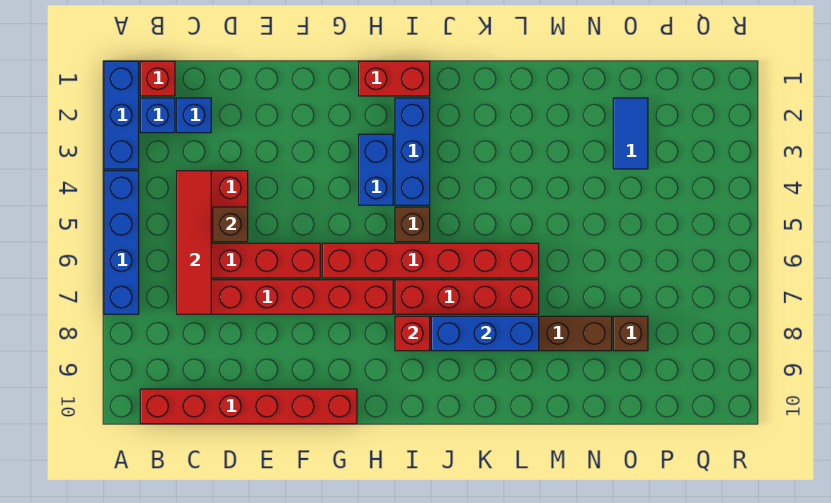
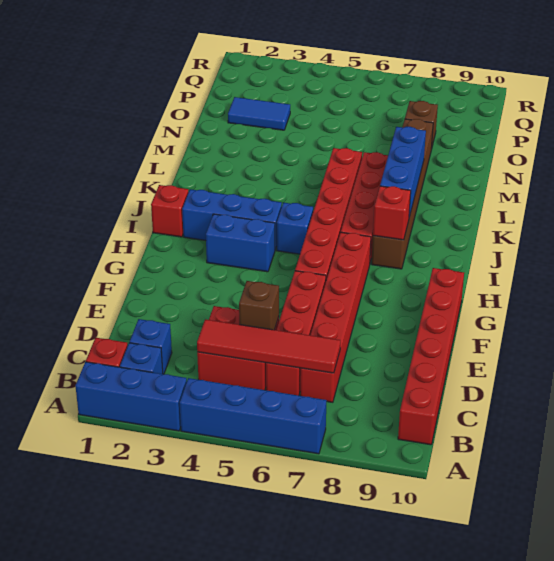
red brick H1:I1 level 1 -> red brick I1 level 1
brown brick I5 level 1 -> blue brick I5 level 1

